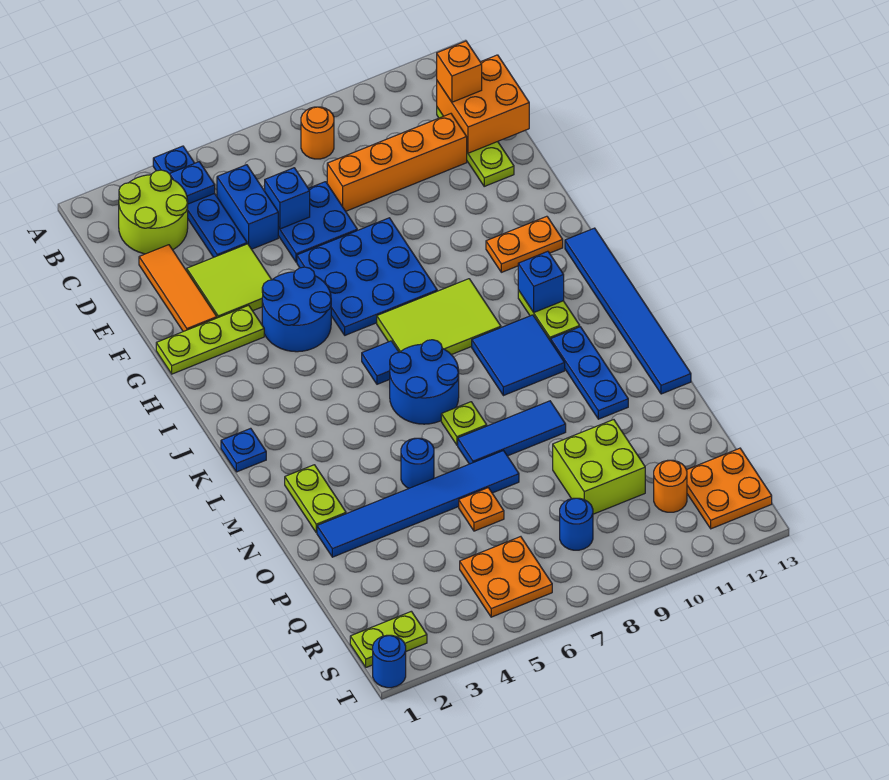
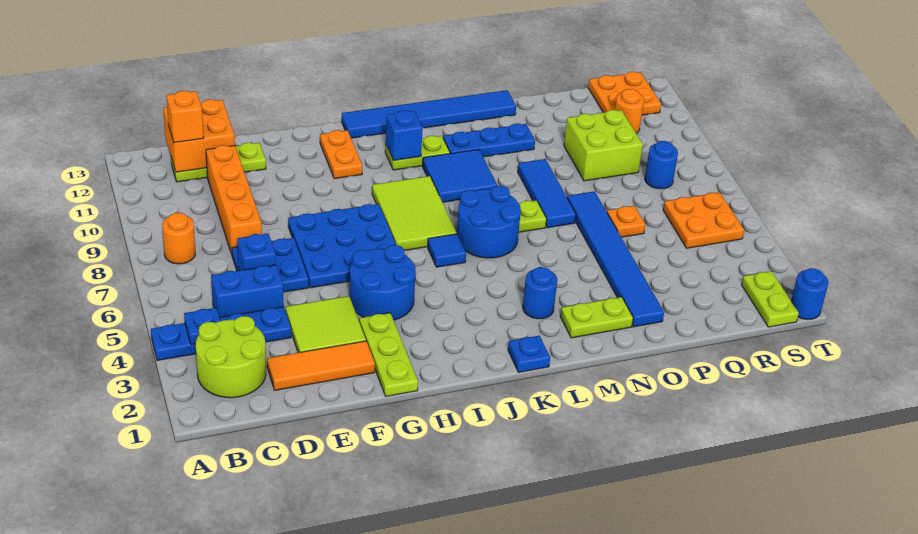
blue round brick N5 level 1 -> blue round brick L3 level 1

